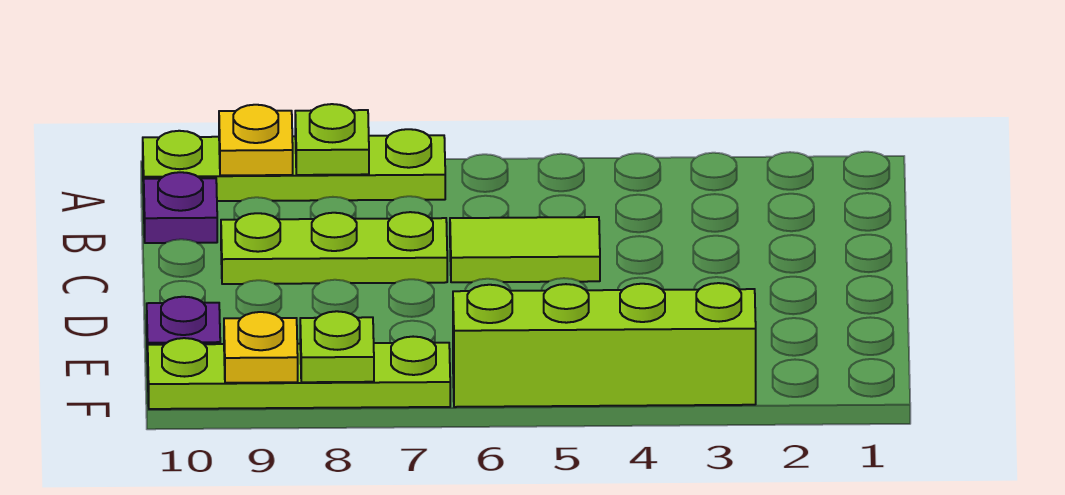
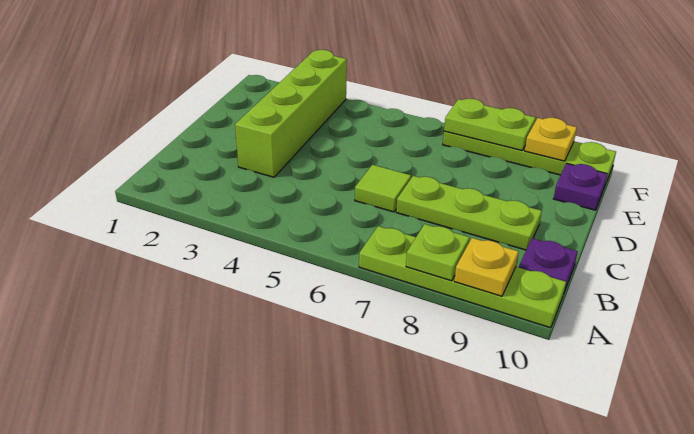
lime tile C5:C6 level 1 -> lime tile C6 level 1
lime brick F3:F6 level 1 -> lime brick C3:F3 level 1
lime plate F8 level 2 -> lime plate F7:F8 level 2

